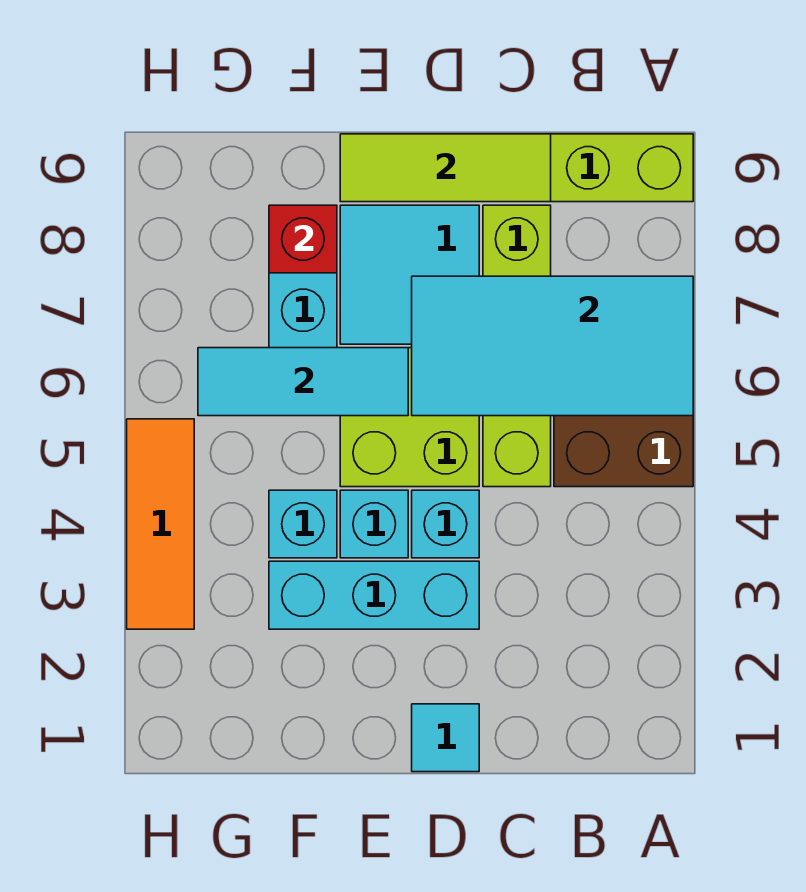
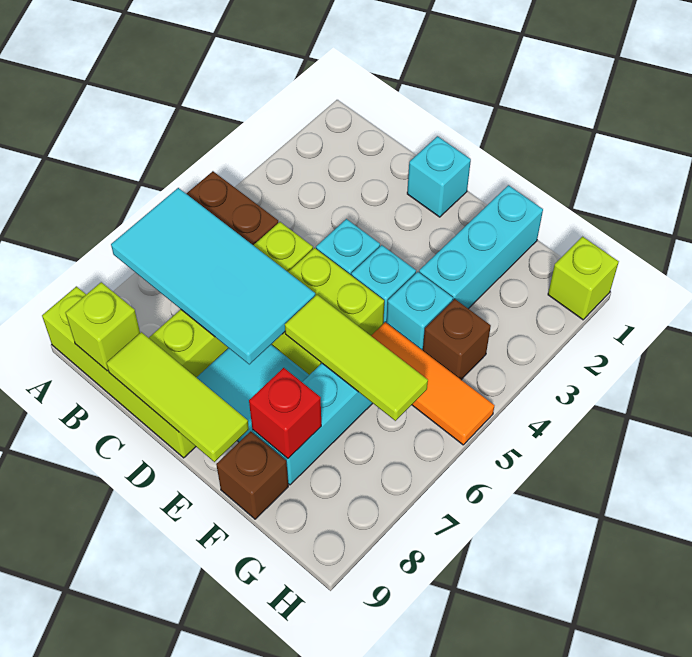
none -> lime brick B9 level 2
cyan tile D1 level 1 -> cyan brick D1 level 1
cyan brick D3:F3 level 1 -> cyan brick F1:F3 level 1
cyan tile E6:G6 level 2 -> lime tile E6:G6 level 2
none -> brown brick F9 level 1
none -> brown brick G4 level 1
none -> lime brick H1 level 1
orange tile H3:H5 level 1 -> orange tile F5:H5 level 1

